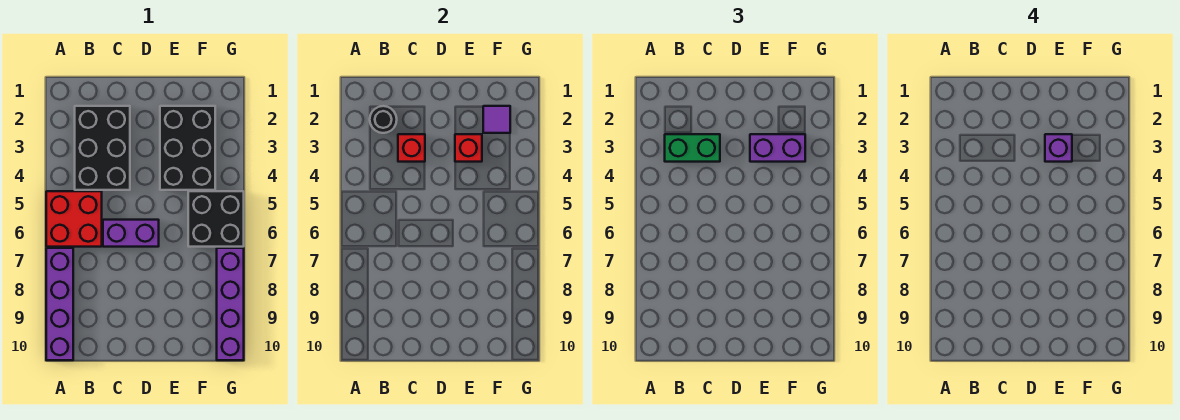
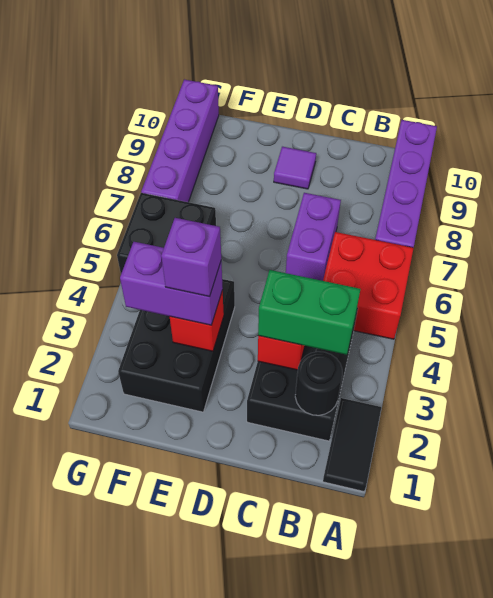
none -> black tile A1:A2 level 1
purple brick C6:D6 level 1 -> purple brick C6:C7 level 1
purple tile F2 level 2 -> purple tile D9 level 1

